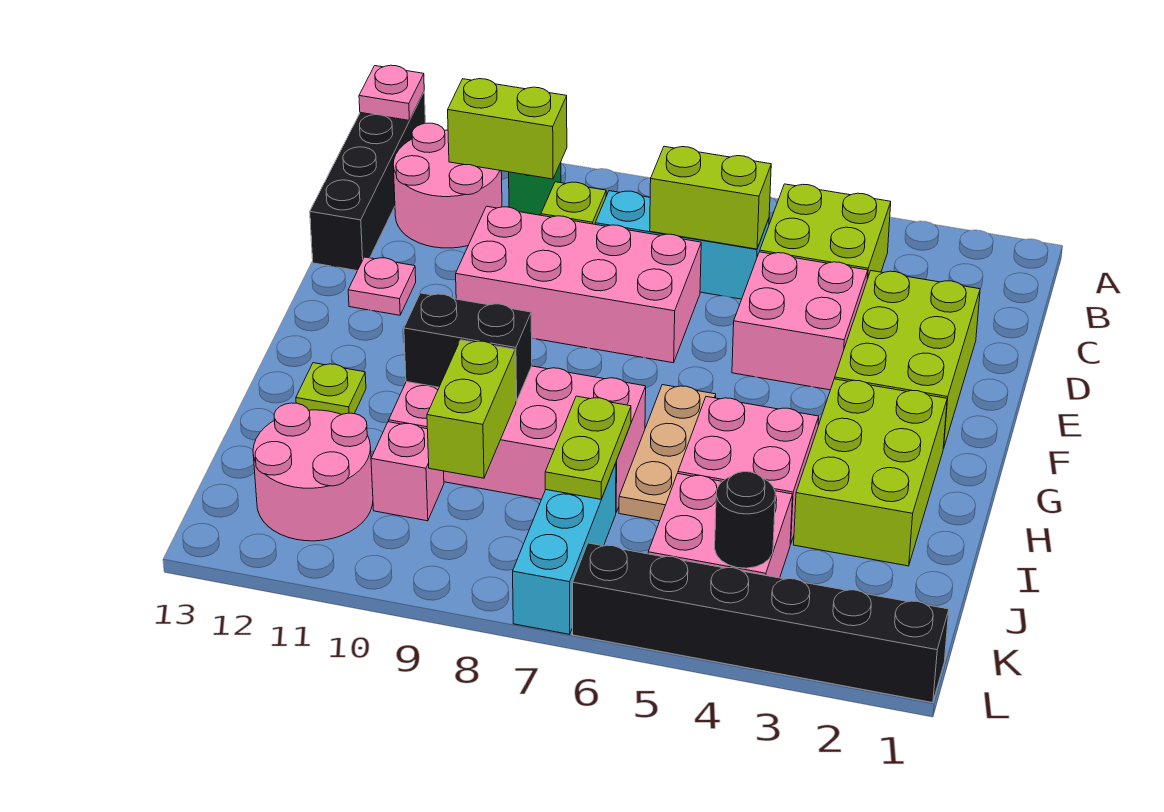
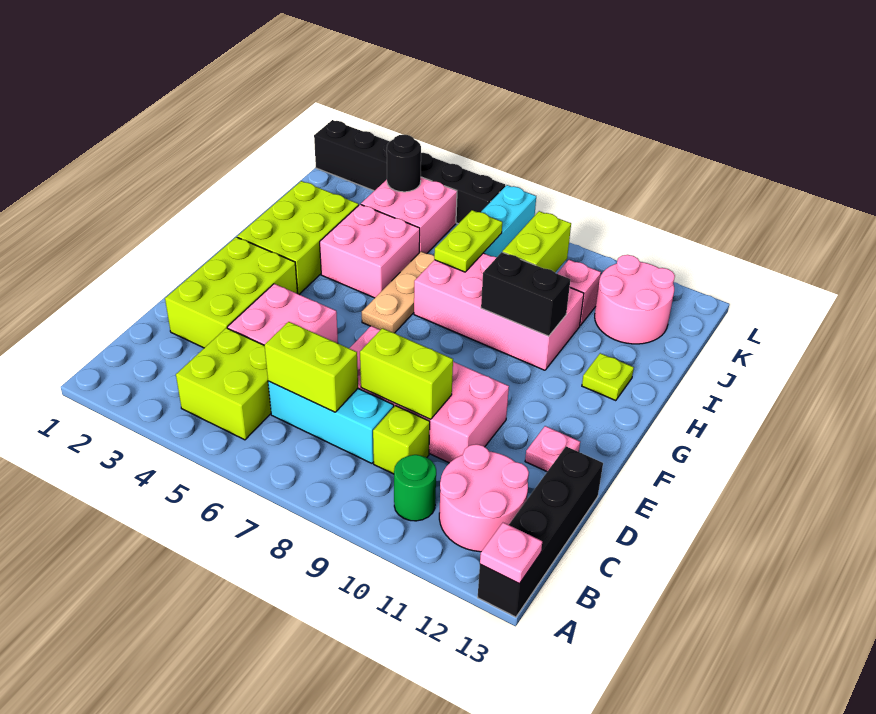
lime brick B10:B11 level 2 -> lime brick D8:D9 level 2

